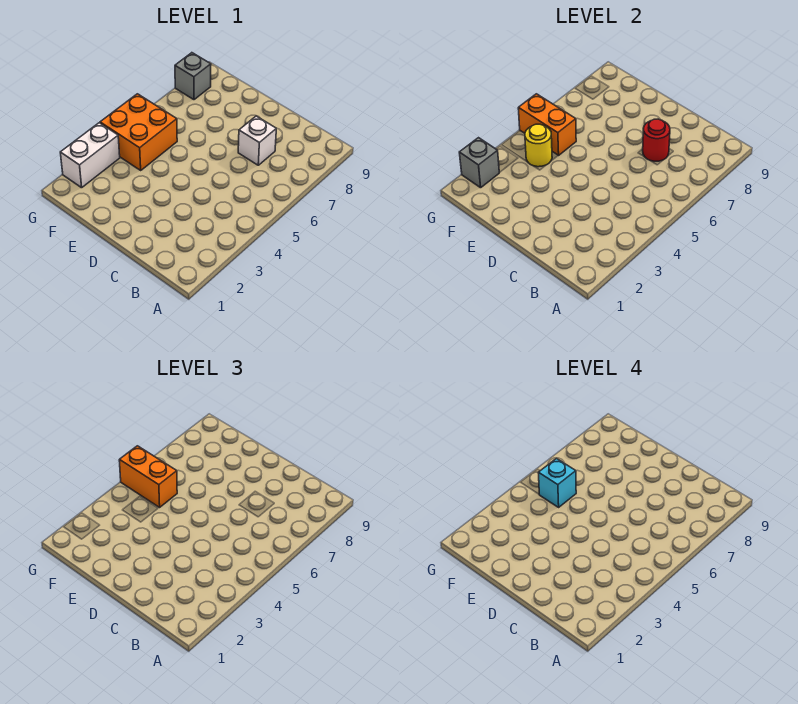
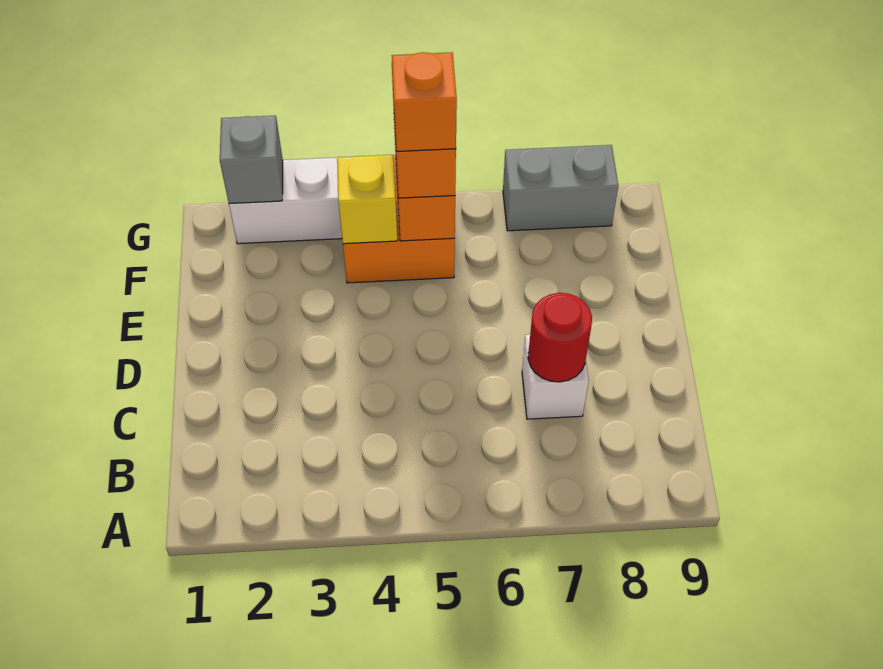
yellow round brick F4 level 2 -> yellow brick F4 level 2
cyan brick F5 level 4 -> orange brick F5 level 4
grey brick G8 level 1 -> grey brick G7:G8 level 1

